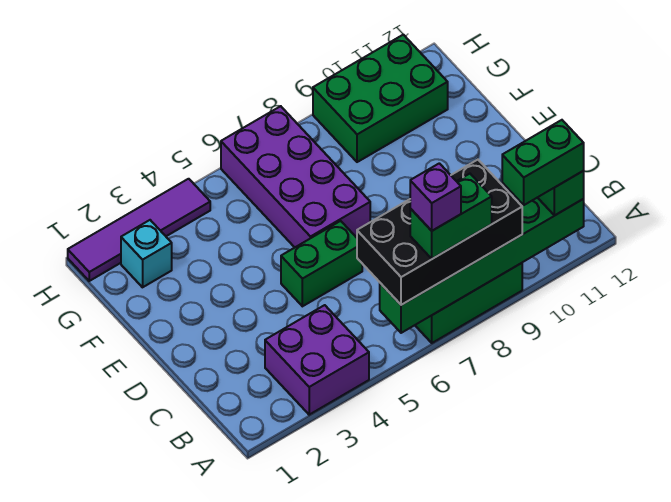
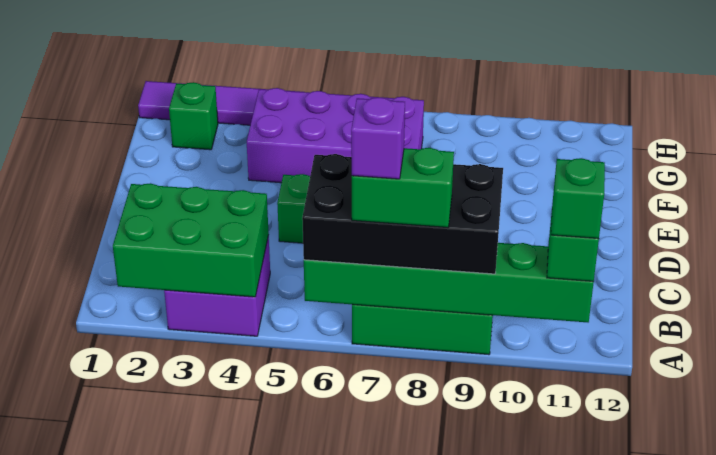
green brick A10:A11 level 4 -> green brick A11 level 4
purple brick E6:H7 level 1 -> purple brick F4:G7 level 1
cyan brick G2 level 1 -> green brick G2 level 1
green brick G9:H11 level 1 -> green brick A2:B4 level 2

